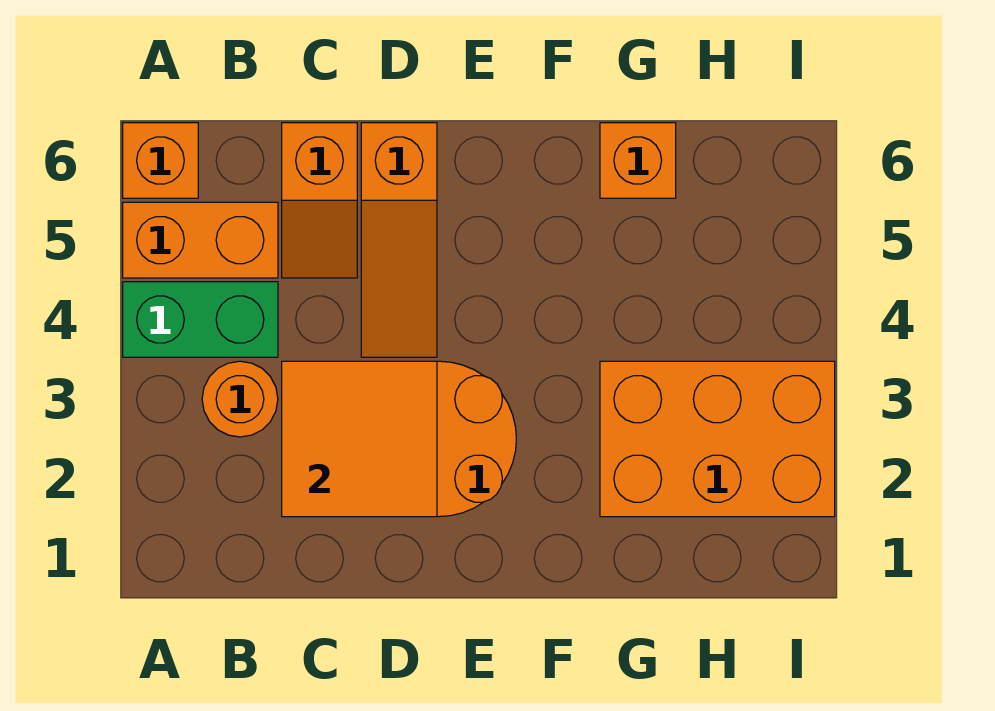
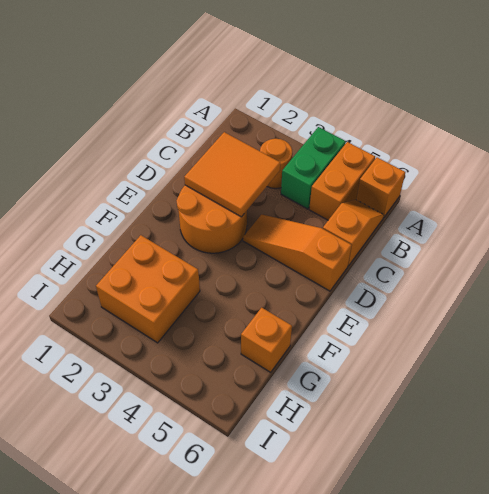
orange slope C5:C6 level 1 top 6 -> orange slope B6:C6 level 1 top C
orange brick G2:I3 level 1 -> orange brick G2:H3 level 1

